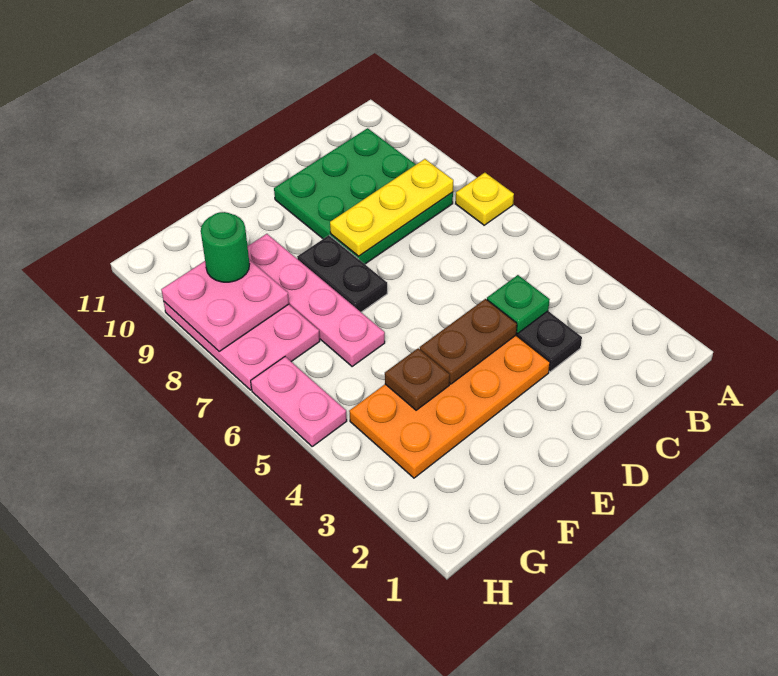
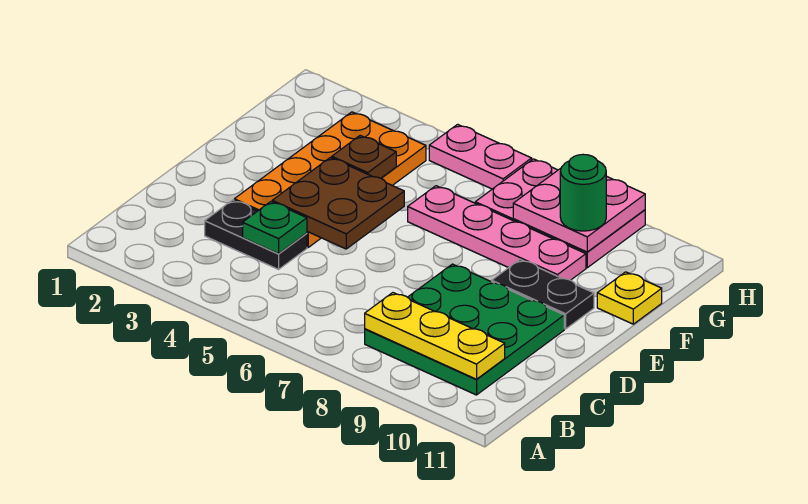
yellow plate A7 level 1 -> yellow plate F11 level 1
yellow plate B8:D8 level 2 -> yellow plate B8:B10 level 2
brown plate D4:E4 level 2 -> brown plate D4:E5 level 2
black plate E7:E8 level 1 -> black plate E9:E10 level 1

